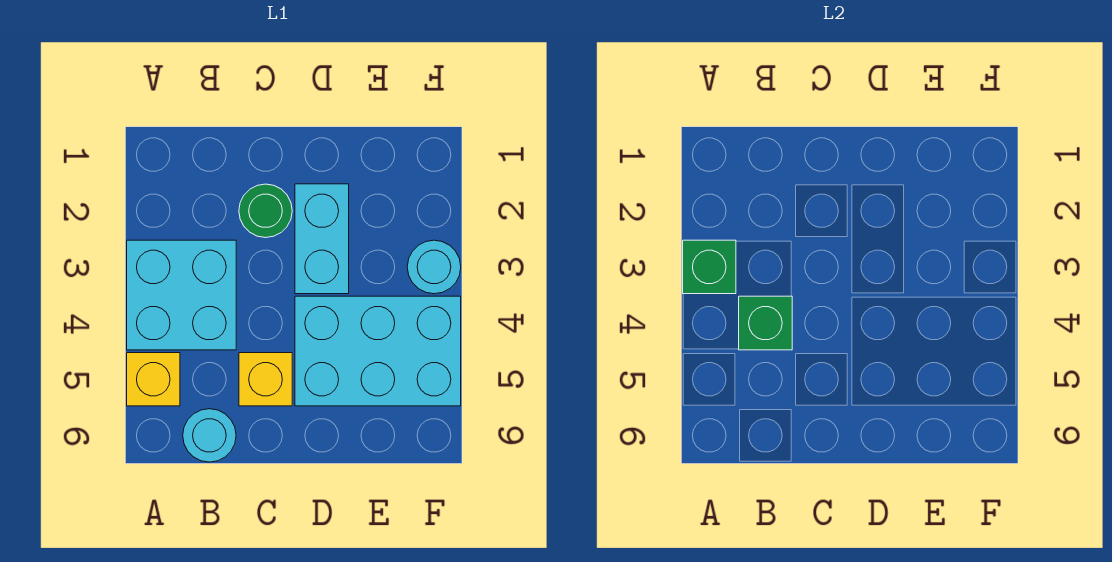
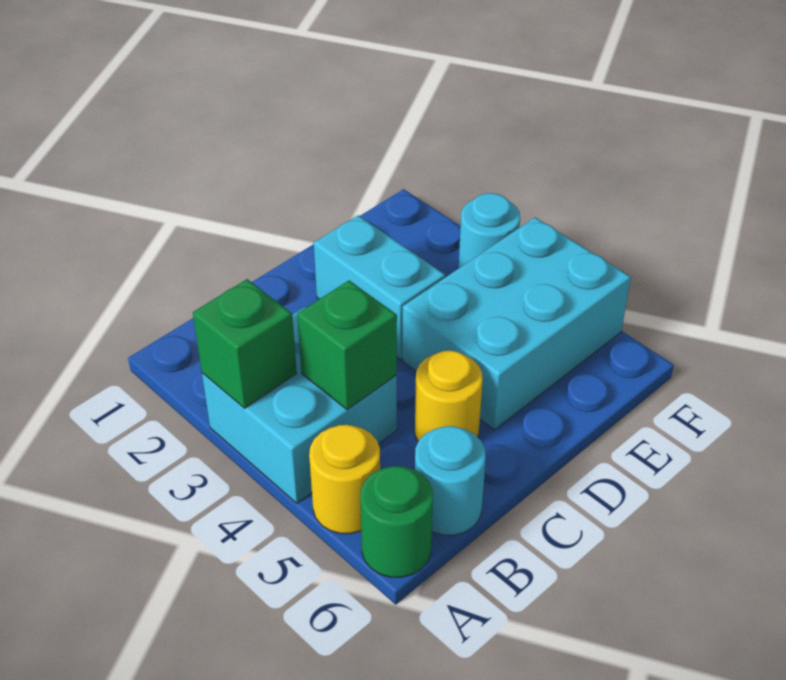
yellow brick A5 level 1 -> yellow round brick A5 level 1
green round brick C2 level 1 -> green round brick A6 level 1
yellow brick C5 level 1 -> yellow round brick C5 level 1

